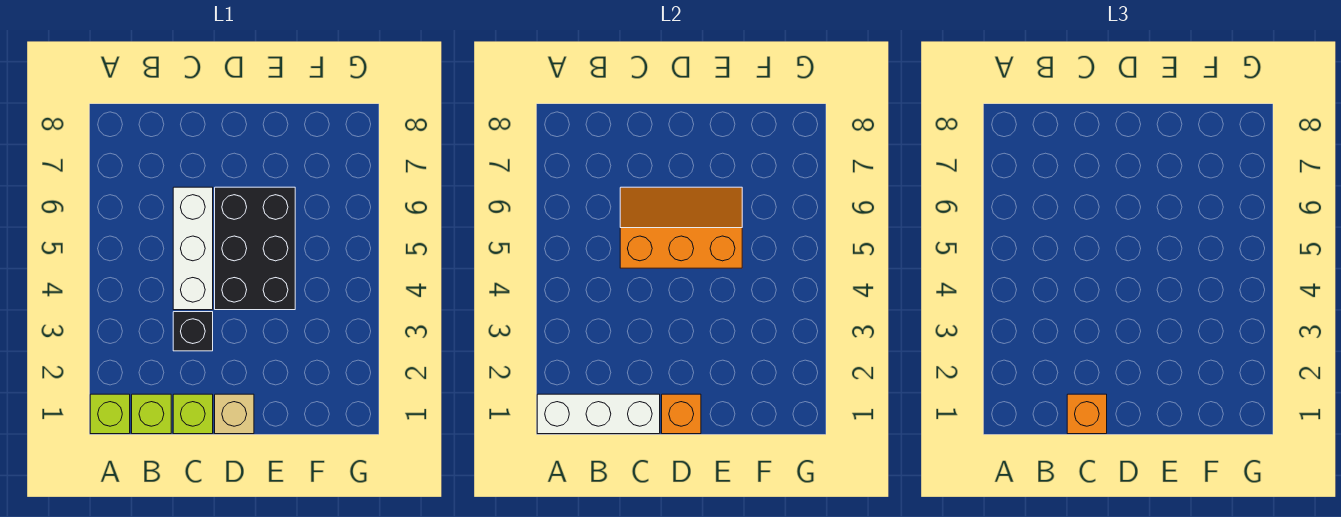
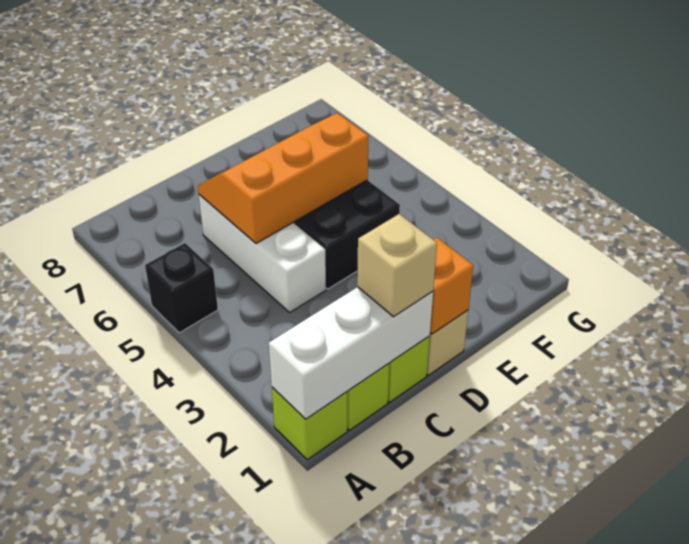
orange brick C1 level 3 -> tan brick C1 level 3
black brick C3 level 1 -> black brick A5 level 1

